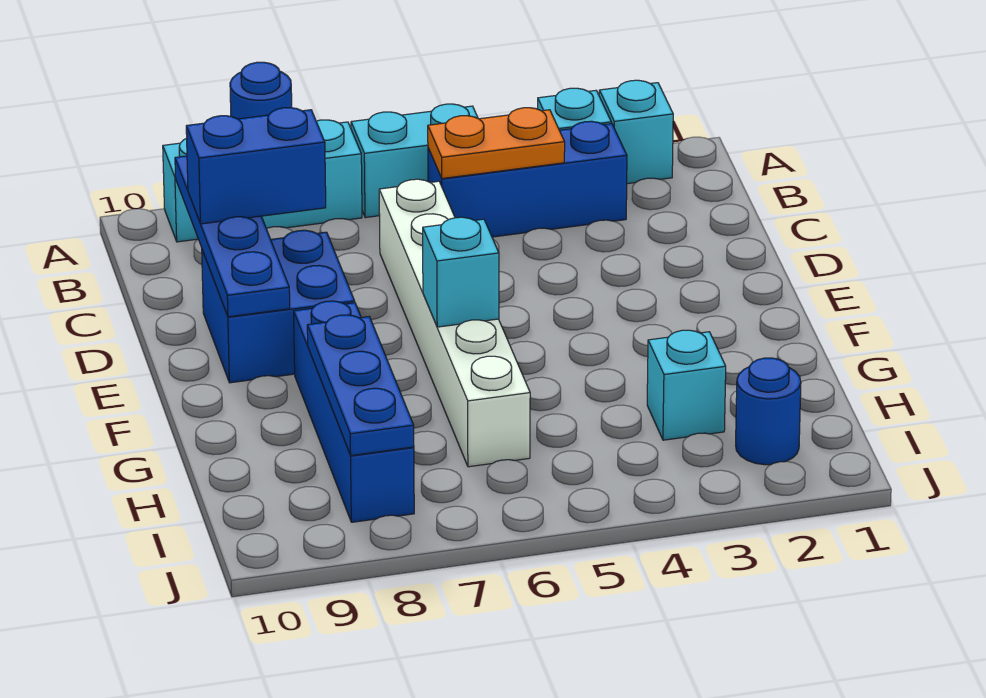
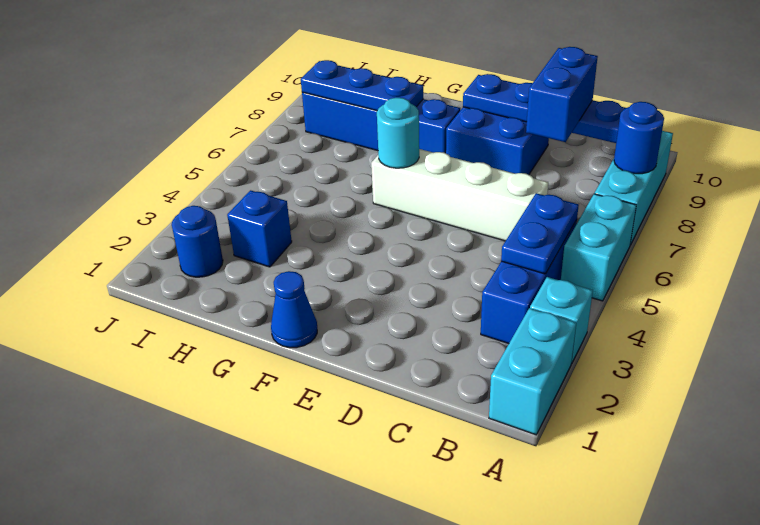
cyan brick A2 level 1 -> cyan brick A1:A2 level 1
orange plate B4:B5 level 2 -> blue plate B4:B5 level 2
white brick C6:H6 level 1 -> white brick C6:F6 level 1
none -> blue cone F1 level 1
cyan brick F6 level 2 -> cyan round brick F6 level 2
cyan brick H3 level 1 -> blue brick H3 level 1

